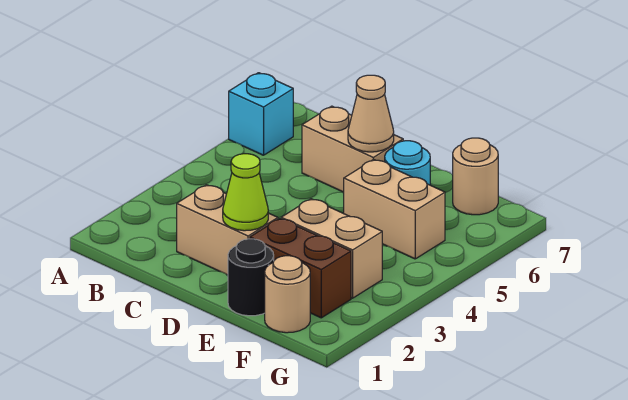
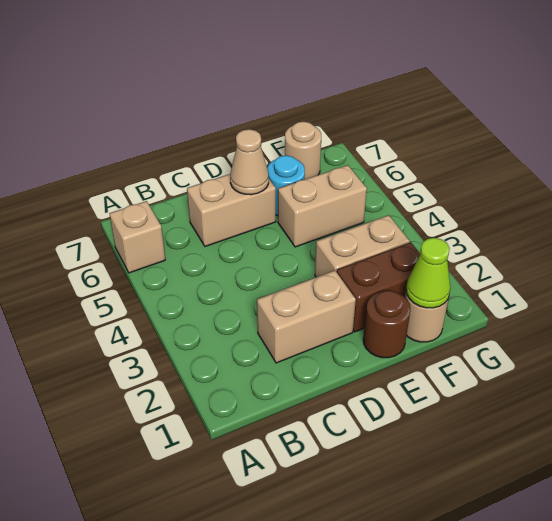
cyan brick A6 level 1 -> tan brick A6 level 1
lime cone D2 level 2 -> lime cone F1 level 2
black round brick E1 level 1 -> brown round brick E1 level 1

